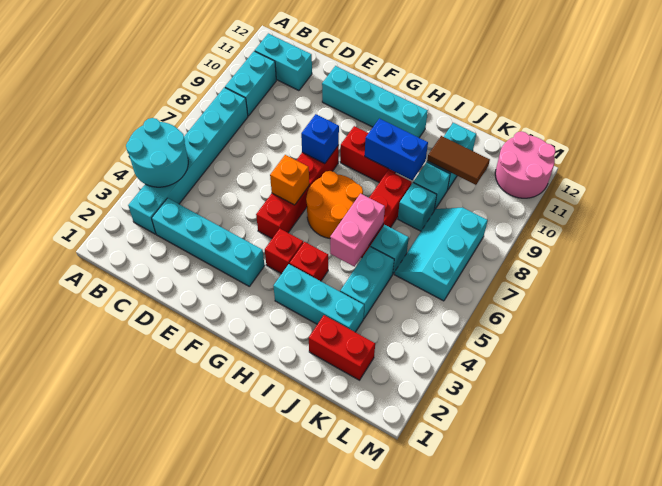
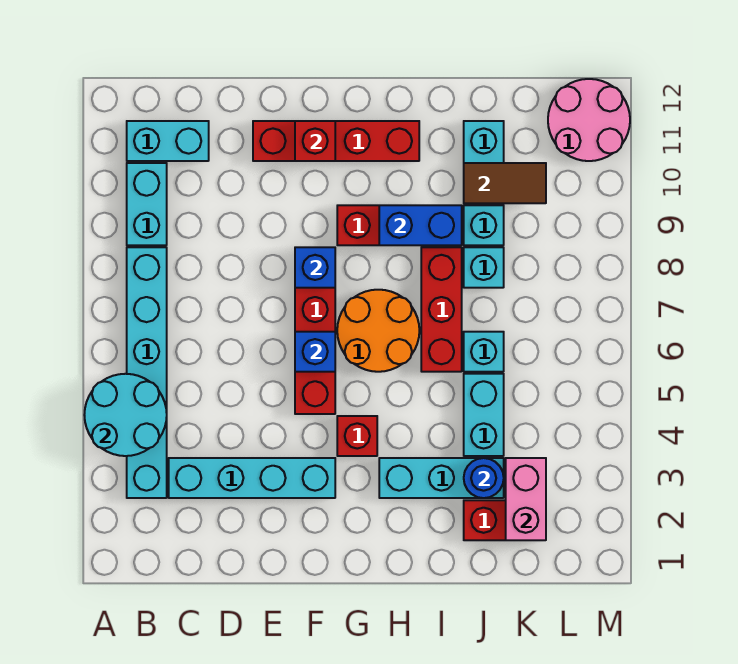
cyan brick E11:H11 level 1 -> red brick E11:H11 level 1
orange brick F6 level 2 -> blue brick F6 level 2
red brick H4 level 1 -> red brick F11 level 2
pink brick I5:I6 level 2 -> pink brick K2:K3 level 2
none -> blue round brick J3 level 2
cyan slope K6:L8 level 1 top L -> none

